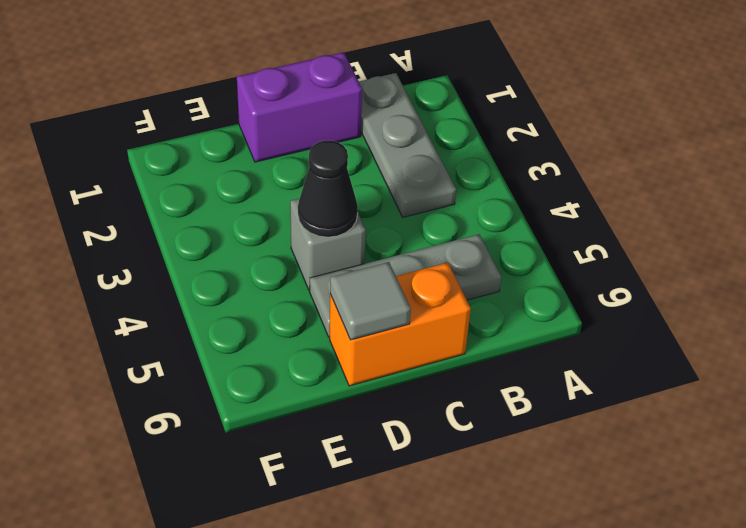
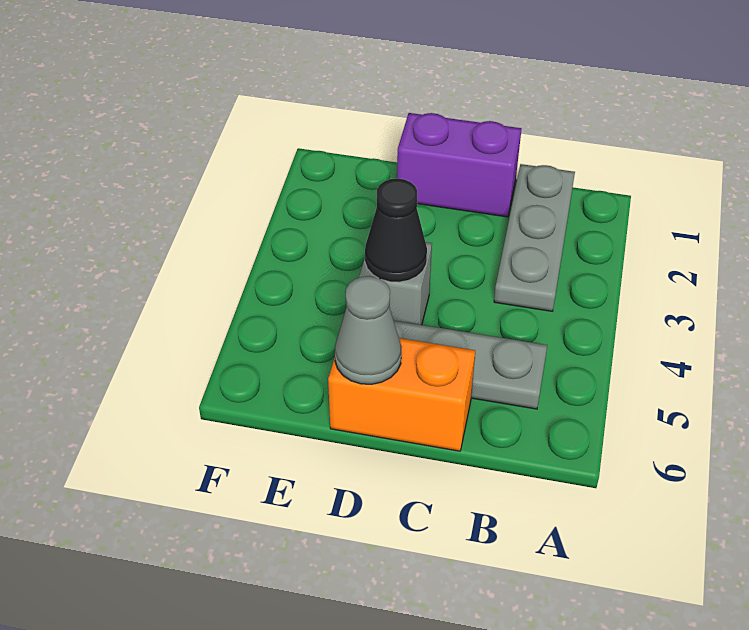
grey tile D6 level 2 -> grey cone D6 level 2

